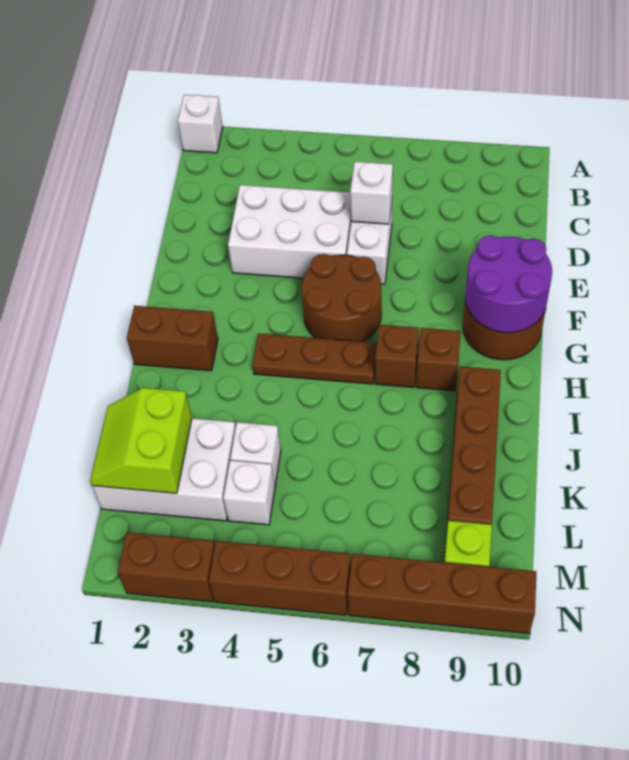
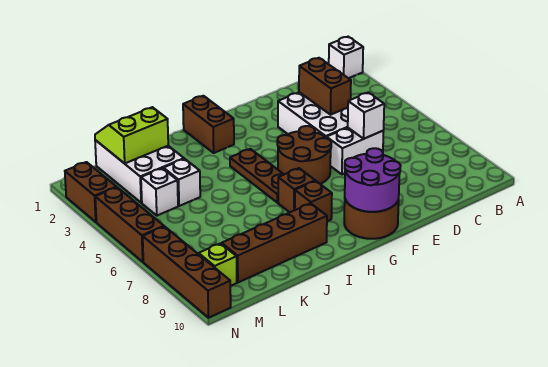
none -> brown brick D3:D4 level 2

